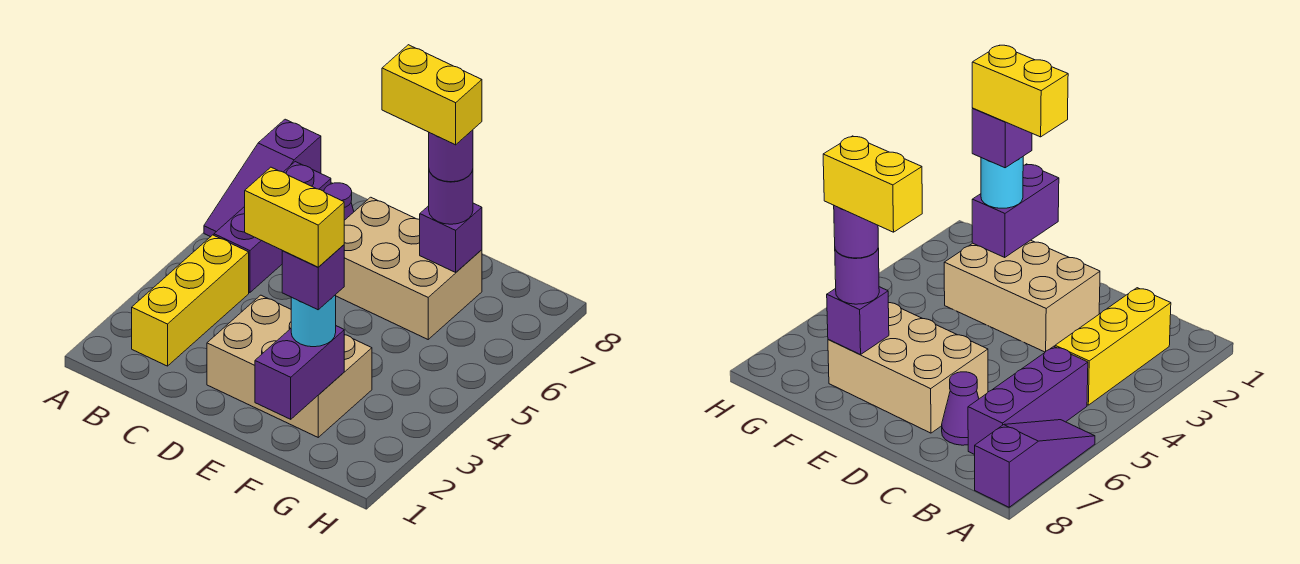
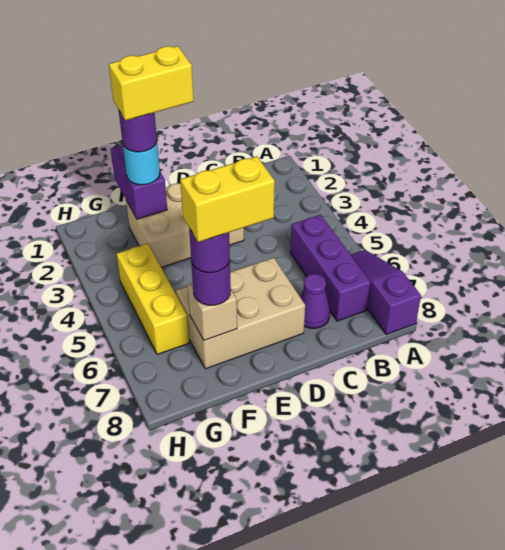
yellow brick B2:B4 level 1 -> yellow brick G4:G6 level 1
purple brick F2 level 4 -> purple round brick F2 level 4
purple brick F7 level 2 -> tan brick F7 level 2

